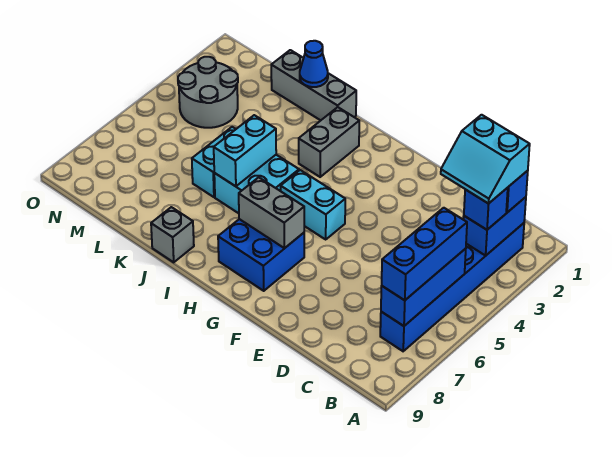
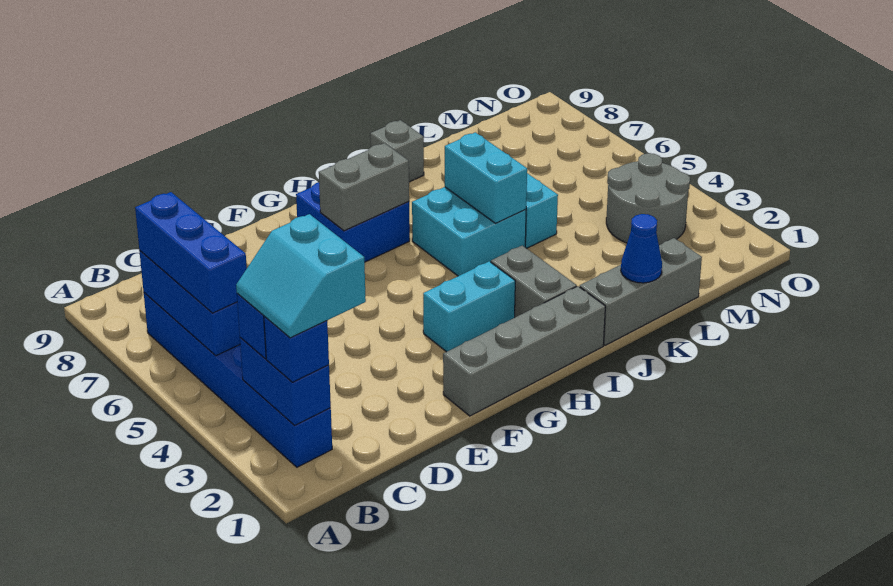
cyan slope B2:C3 level 4 top 2 -> cyan slope B2:C3 level 4 top C
none -> grey brick F1:I1 level 1
cyan brick G5:H5 level 1 -> cyan brick G3:H3 level 1

